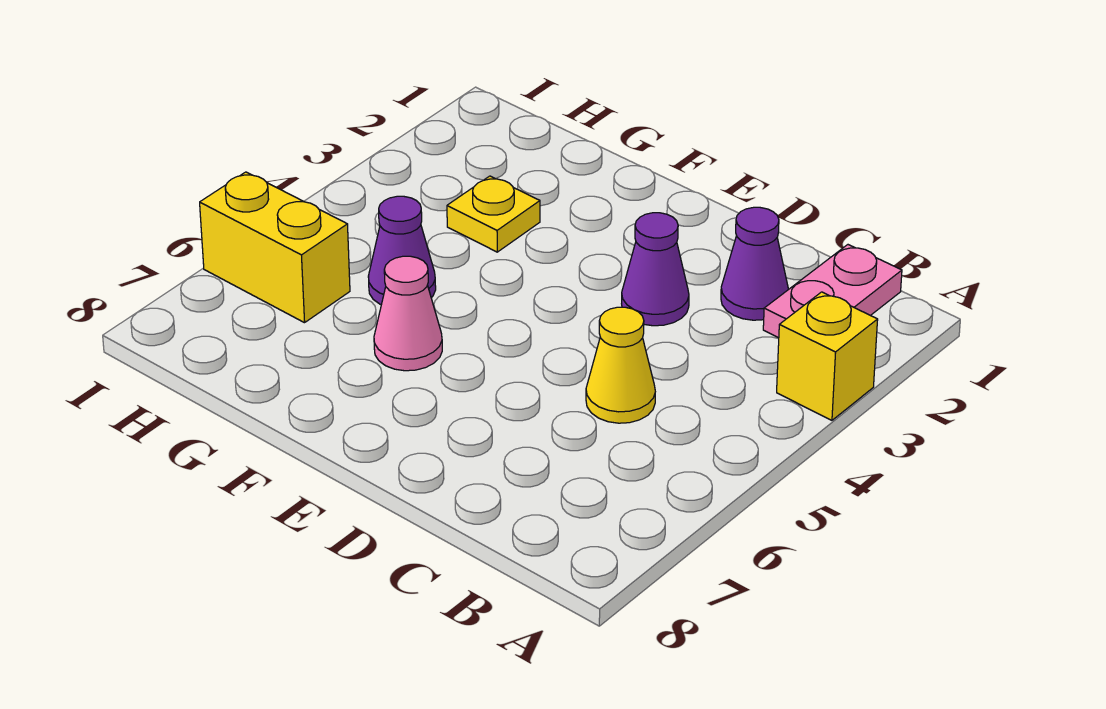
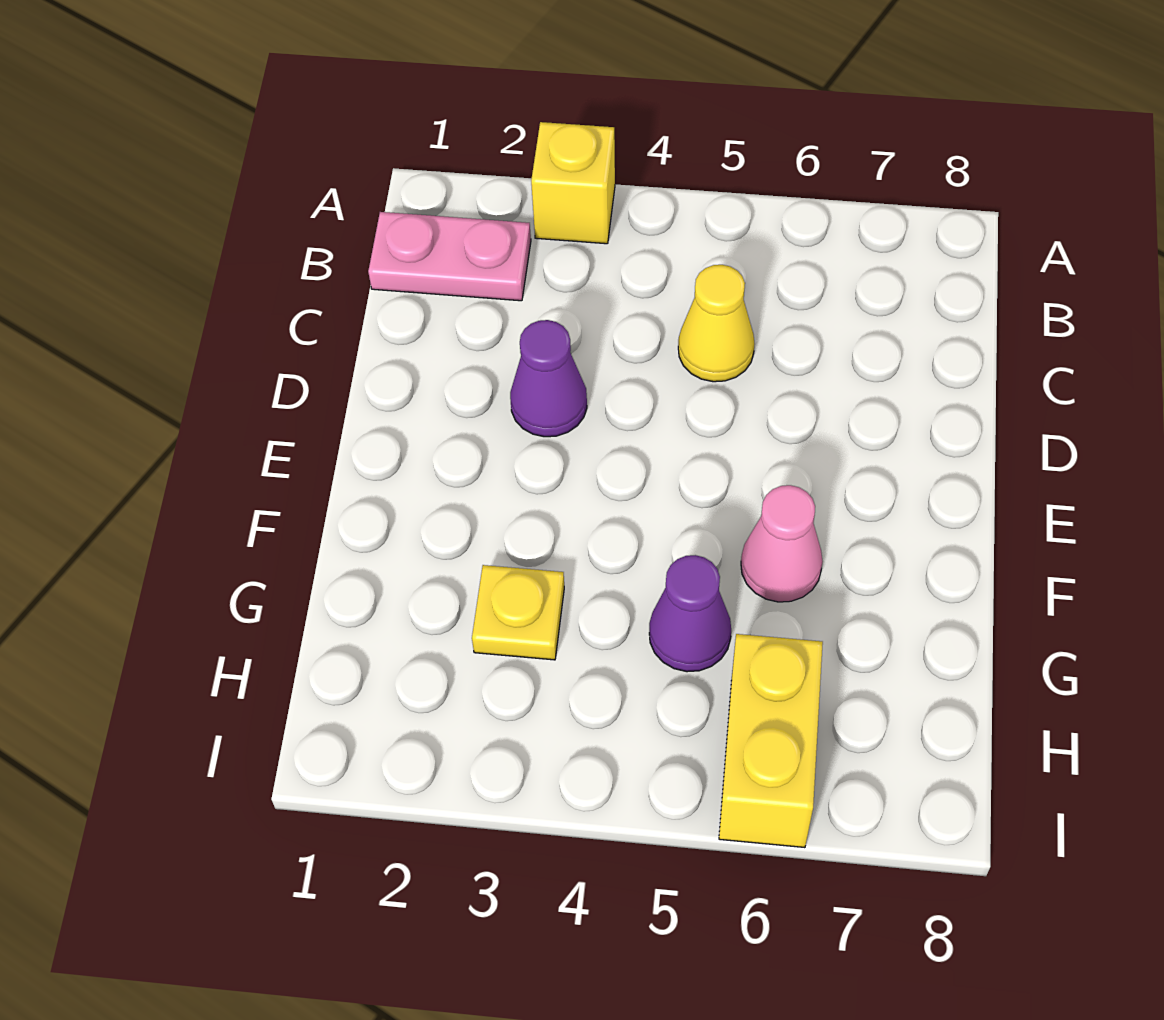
purple cone C2 level 1 -> none

